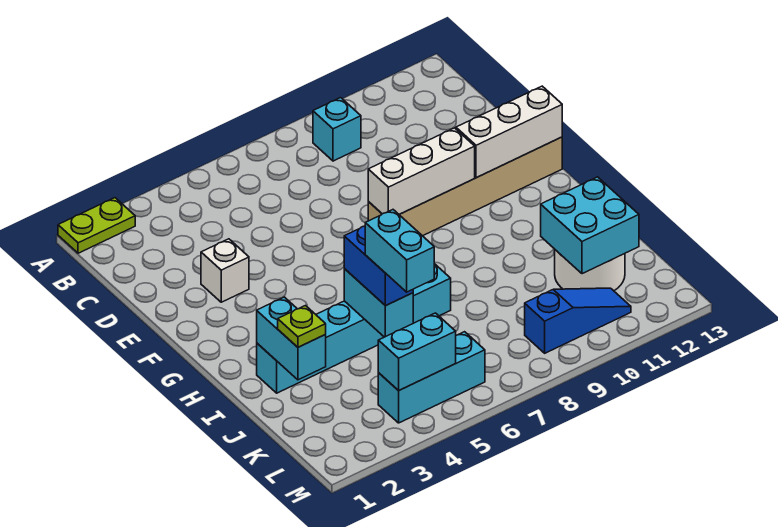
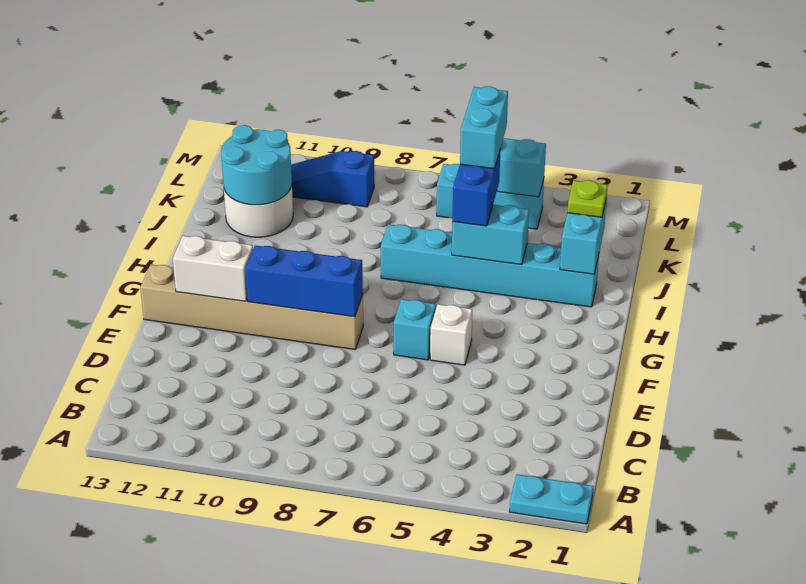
lime plate A1:A2 level 1 -> cyan plate A1:A2 level 1
cyan brick B9 level 1 -> cyan brick F6 level 1
white brick E3 level 1 -> white brick F5 level 1
white brick F8:F10 level 2 -> blue brick F8:F10 level 2
white brick F11:F13 level 2 -> white brick F11:F12 level 2
cyan brick I5:J5 level 2 -> cyan brick I4:I5 level 2
cyan brick J11:K12 level 2 -> cyan round brick J11:K12 level 2

